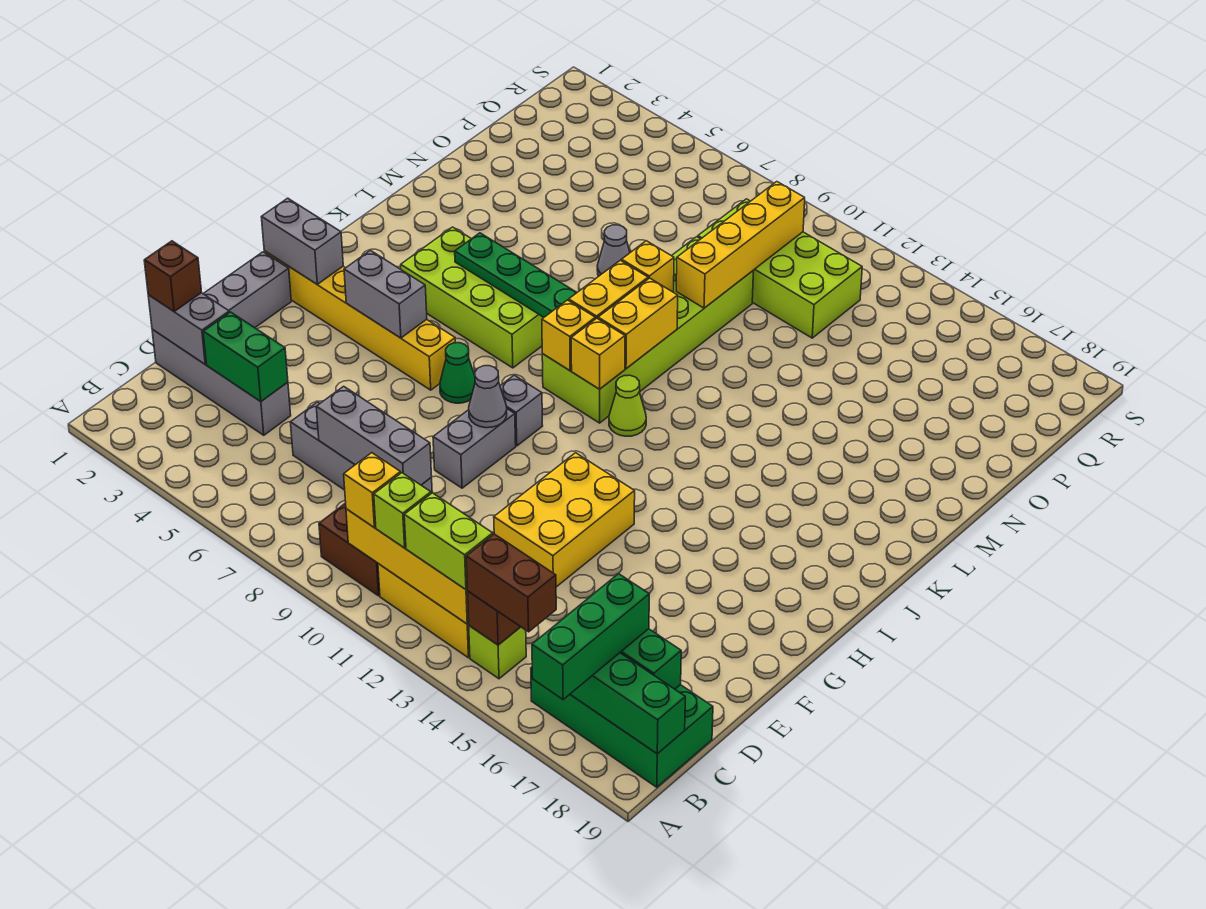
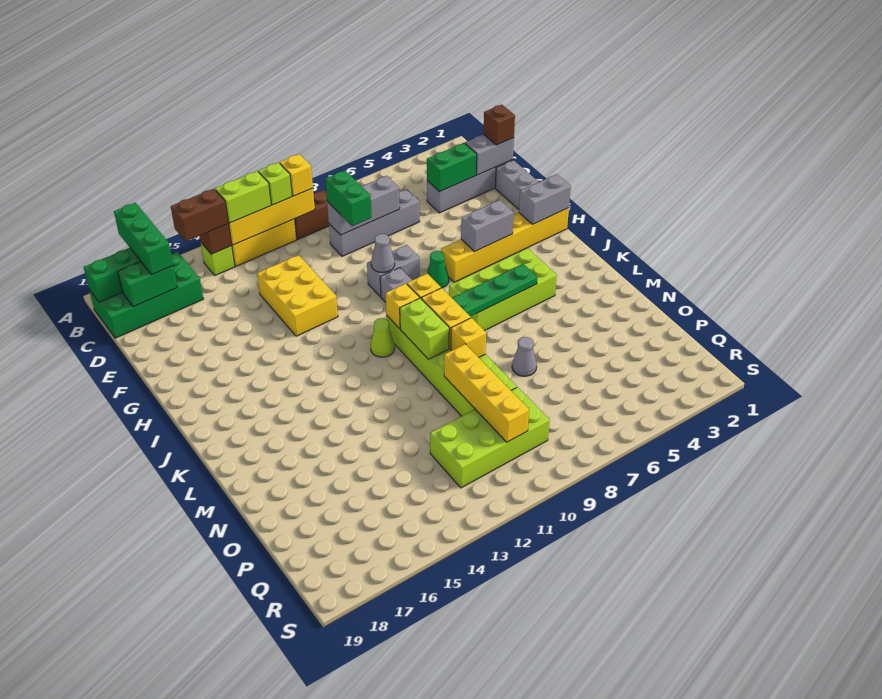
none -> green brick D9:E9 level 3
grey brick F9:G9 level 1 -> grey brick G8:G9 level 1
yellow brick K10:L10 level 2 -> lime brick K10:L10 level 2

